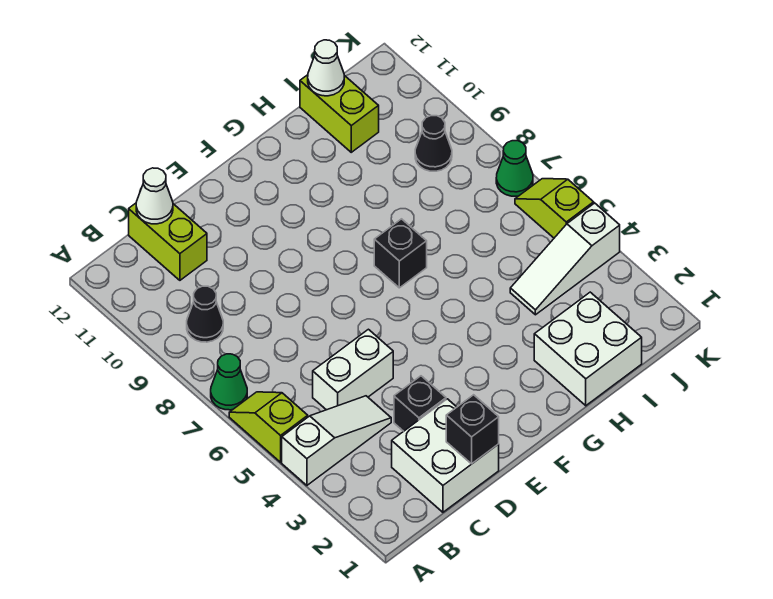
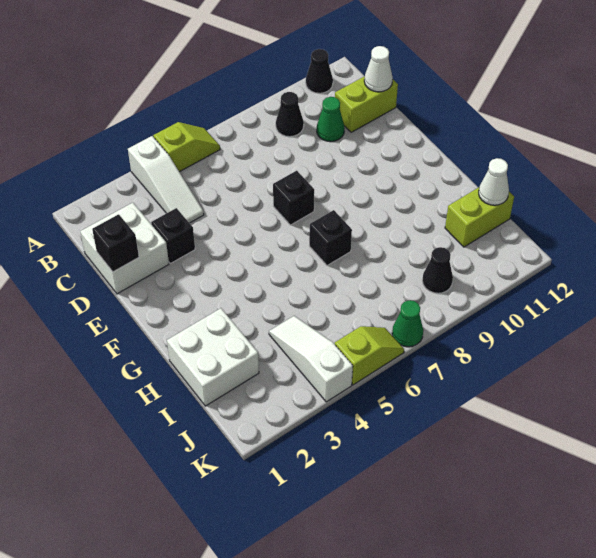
green cone A7 level 1 -> green cone C10 level 1
none -> black cone A11 level 1
white brick C5:D5 level 1 -> none
none -> black brick E7 level 1

